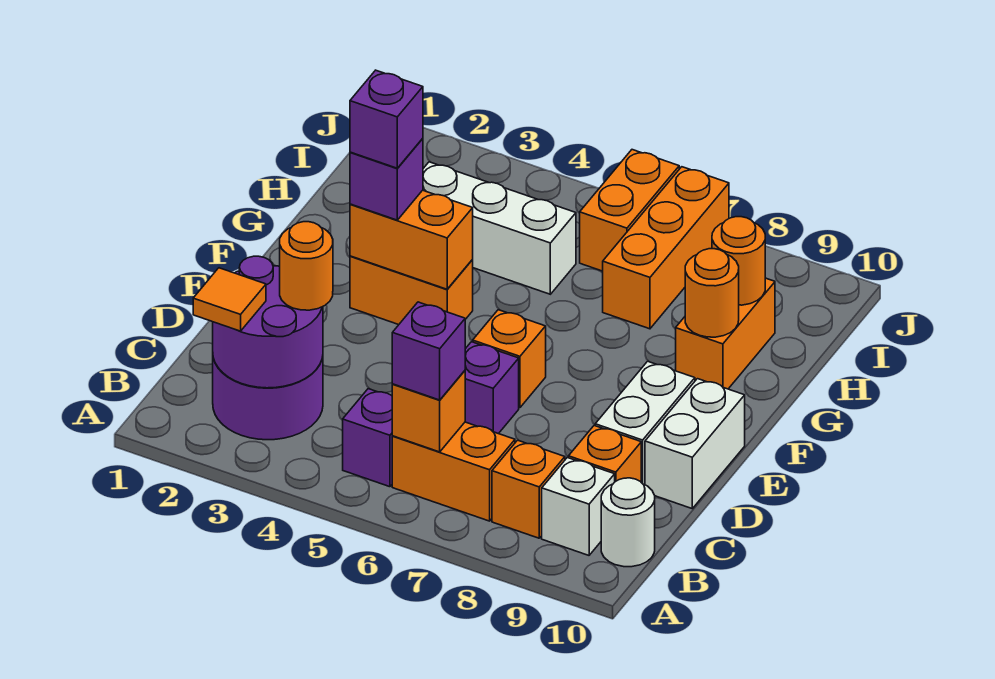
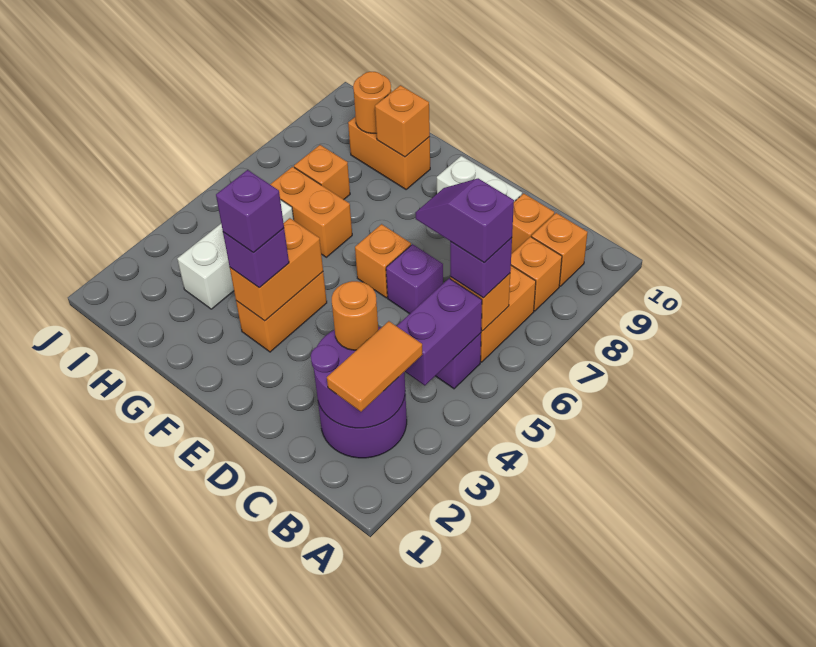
orange tile B2 level 3 -> orange tile B2:B3 level 3
none -> purple brick B4:B5 level 2
none -> purple slope B6:C6 level 4 top B
white brick B9 level 1 -> orange brick B9 level 1
white round brick B10 level 1 -> none
white brick D10:E10 level 1 -> none
orange round brick G9 level 2 -> orange brick G9 level 2
orange brick H7:J7 level 1 -> orange brick H7 level 1
orange brick I6:J6 level 1 -> orange brick G6:H6 level 1

